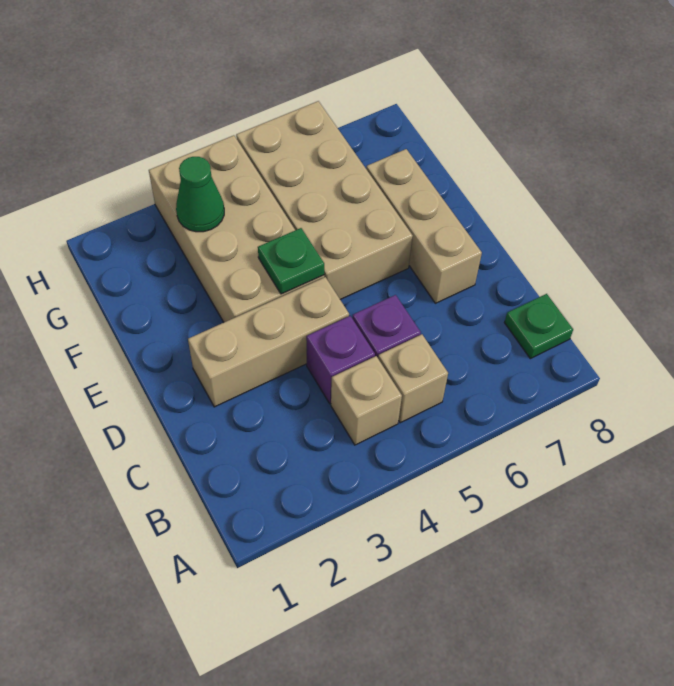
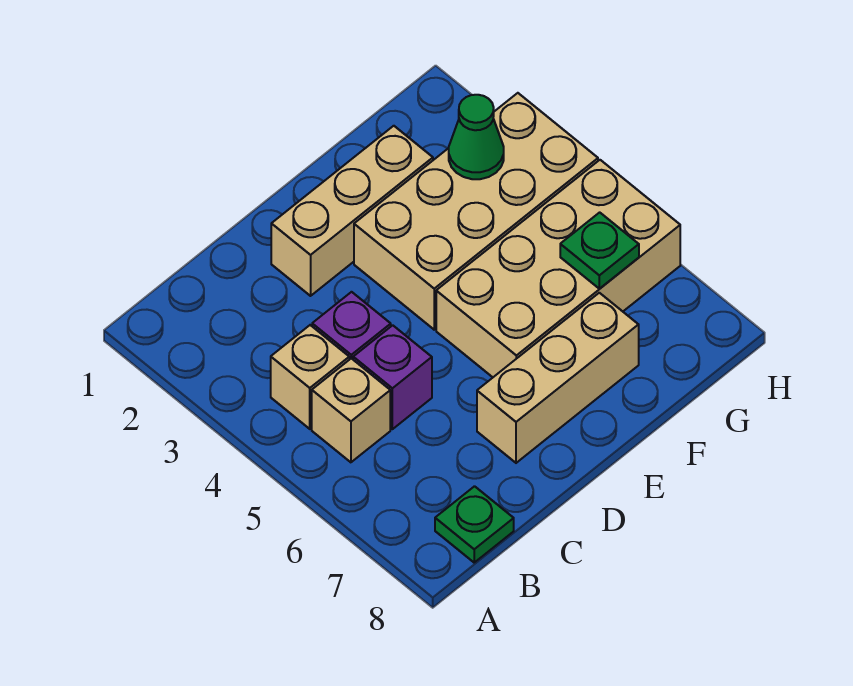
tan brick D2:D4 level 1 -> tan brick D2:F2 level 1
green plate E4 level 2 -> green plate G6 level 2

